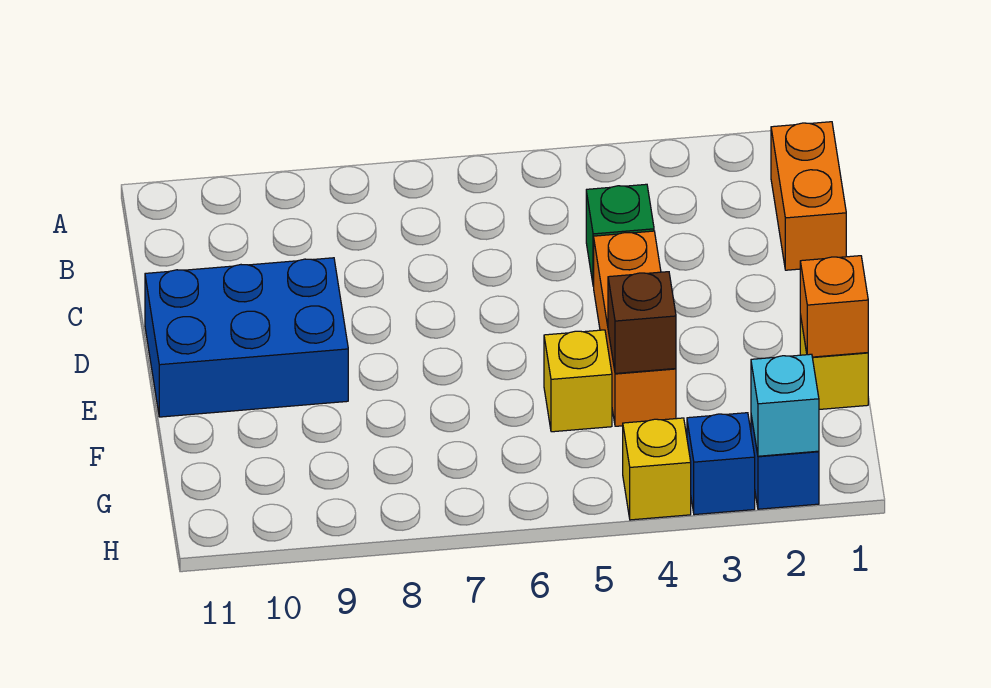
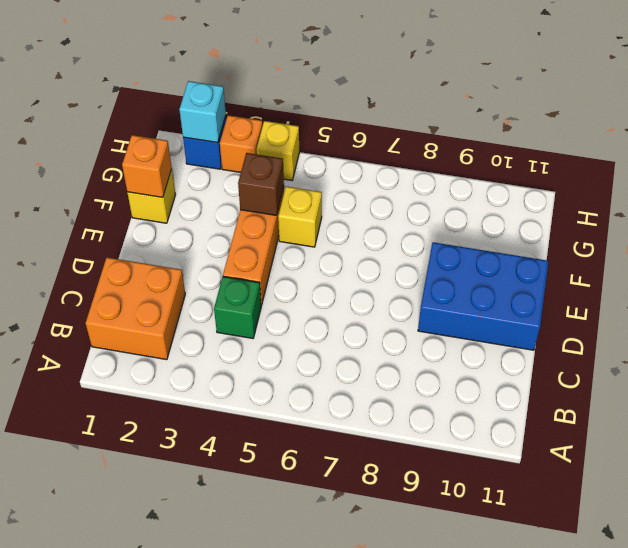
orange brick B1:C1 level 1 -> orange brick B1:C2 level 1
blue brick H3 level 1 -> orange brick H3 level 1

